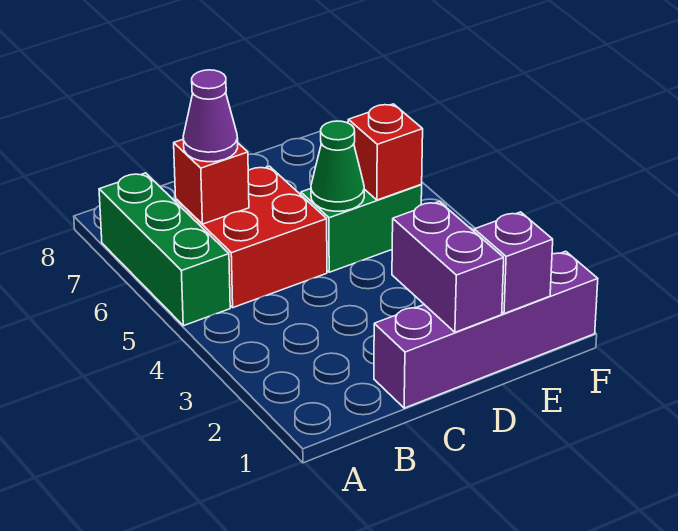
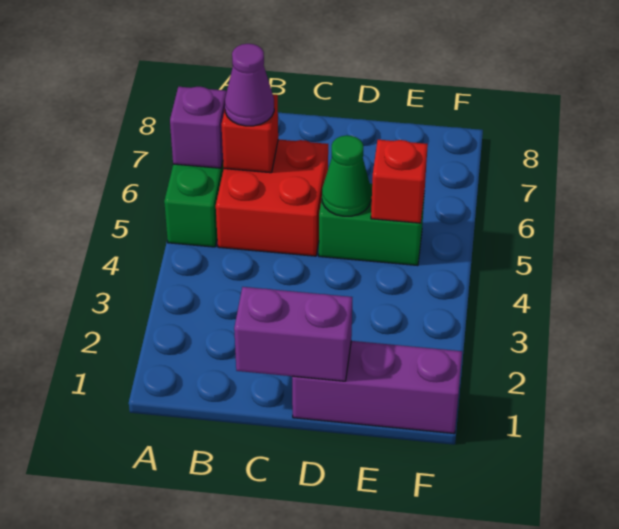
purple brick C1:F1 level 1 -> purple brick D1:F1 level 1
purple brick D1:D2 level 2 -> purple brick C1:D1 level 2
purple brick E1 level 2 -> purple brick A6 level 2

